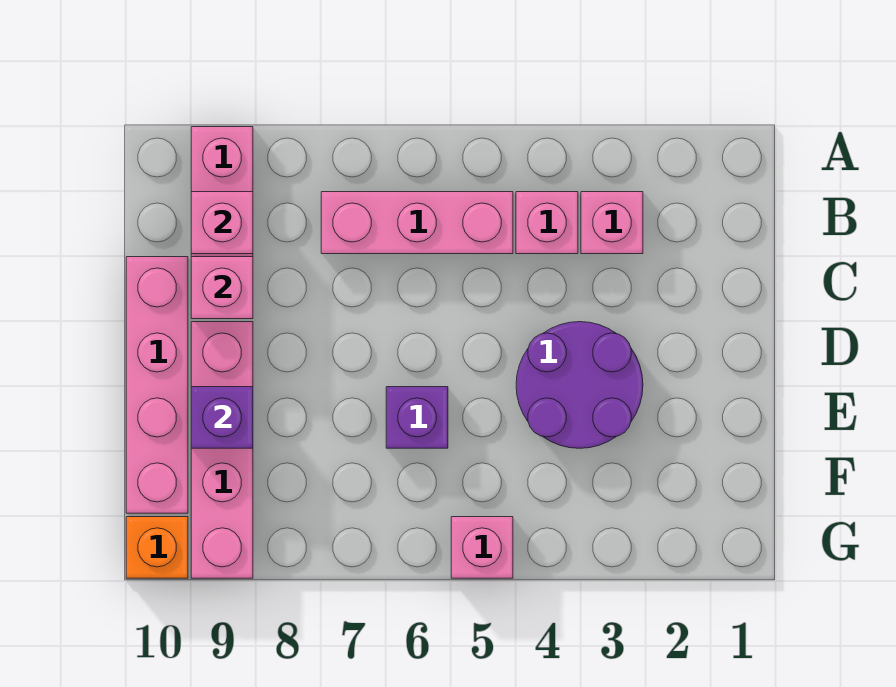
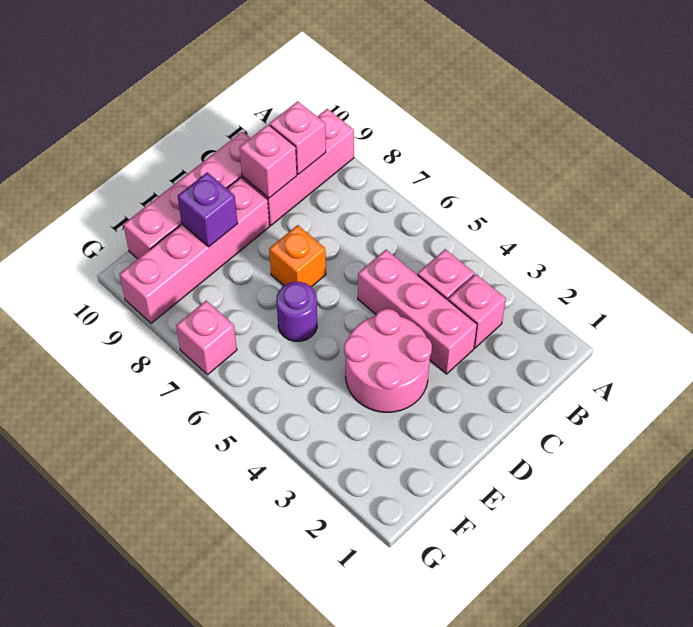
pink brick B5:B7 level 1 -> pink brick C3:C5 level 1
purple round brick D3:E4 level 1 -> pink round brick D3:E4 level 1
purple brick E6 level 1 -> purple round brick E6 level 1
pink brick G5 level 1 -> pink brick G7 level 1
orange brick G10 level 1 -> orange brick D7 level 1

